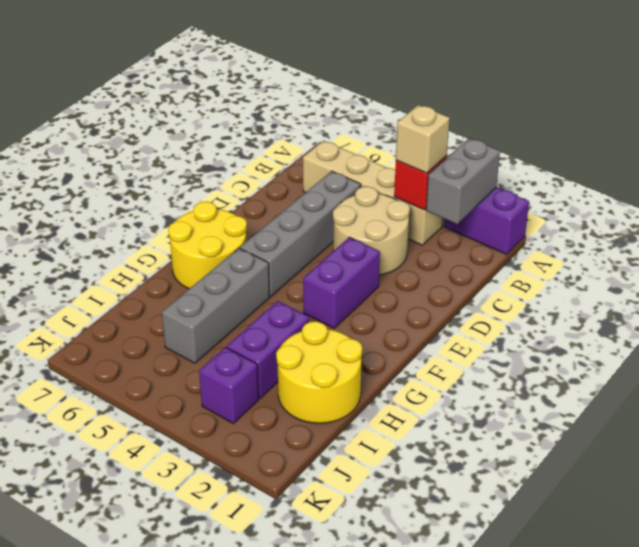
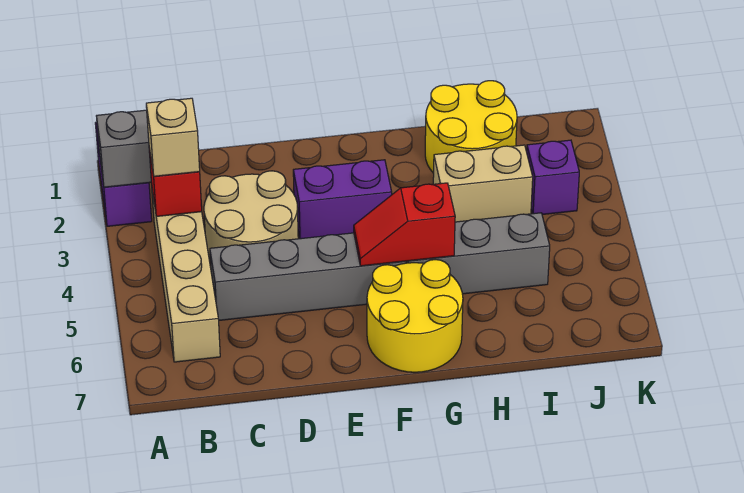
none -> red slope F5:G5 level 2 top G
purple brick H3:I3 level 1 -> tan brick H3:I3 level 1

